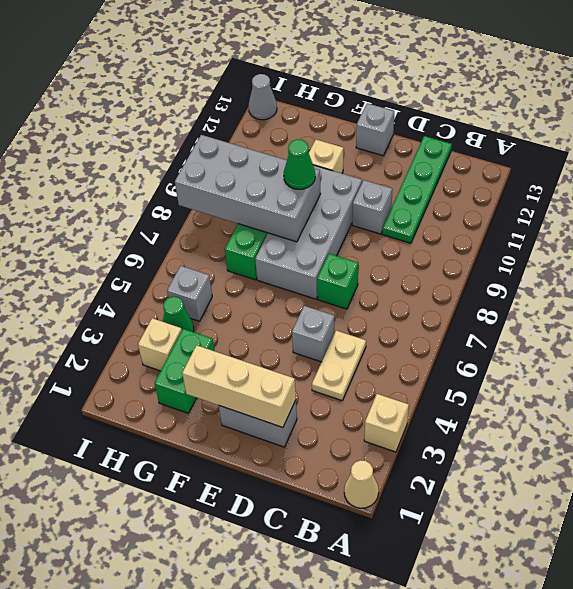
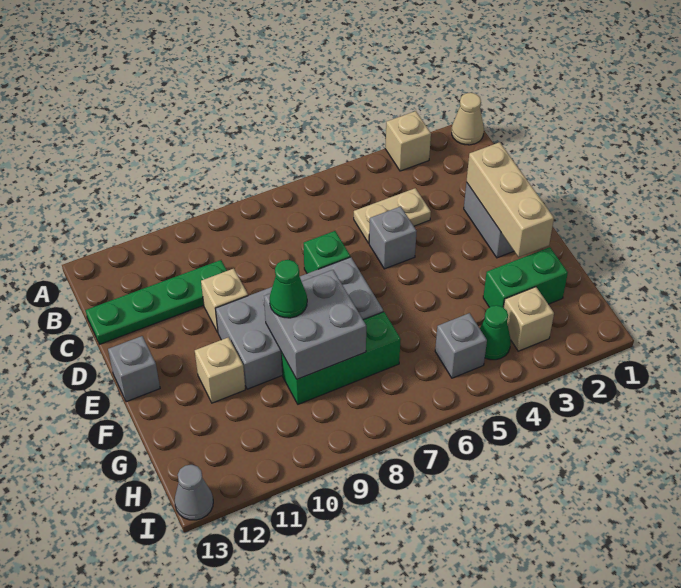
grey brick D10 level 1 -> tan brick D10 level 1
grey brick F8:I9 level 2 -> grey brick F8:G9 level 2

